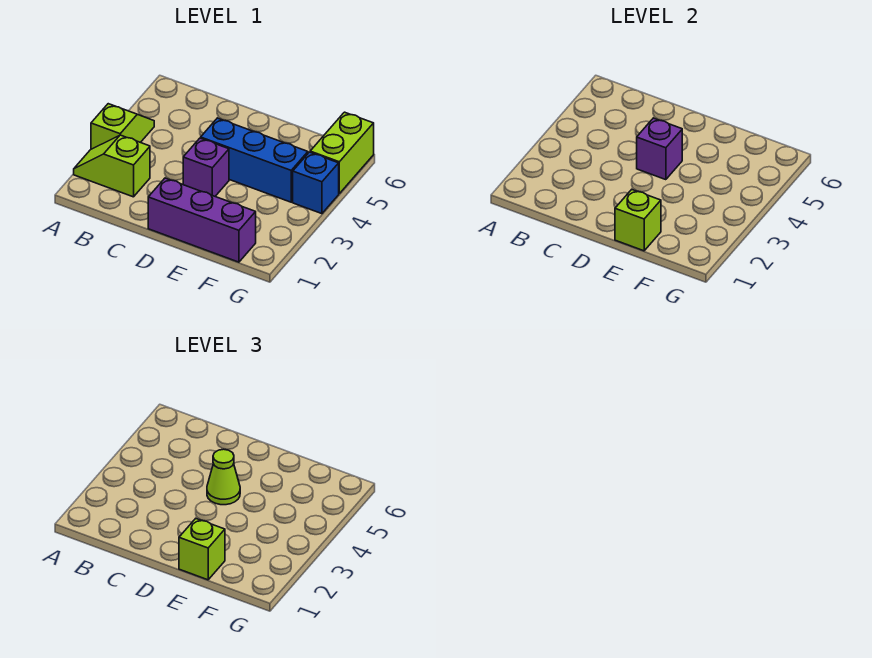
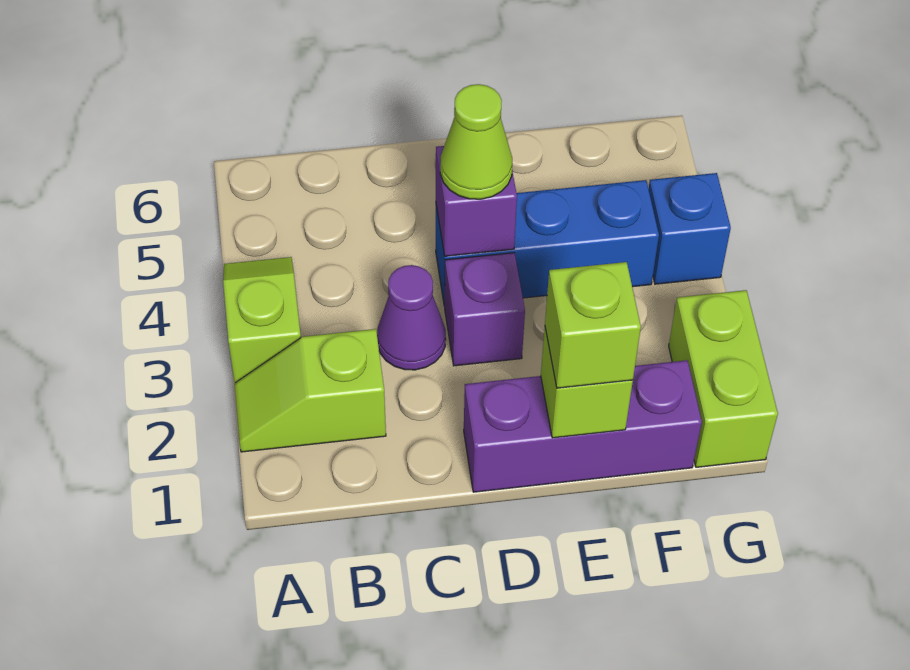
none -> purple cone C3 level 1
lime brick G5:G6 level 1 -> lime brick G1:G2 level 1

